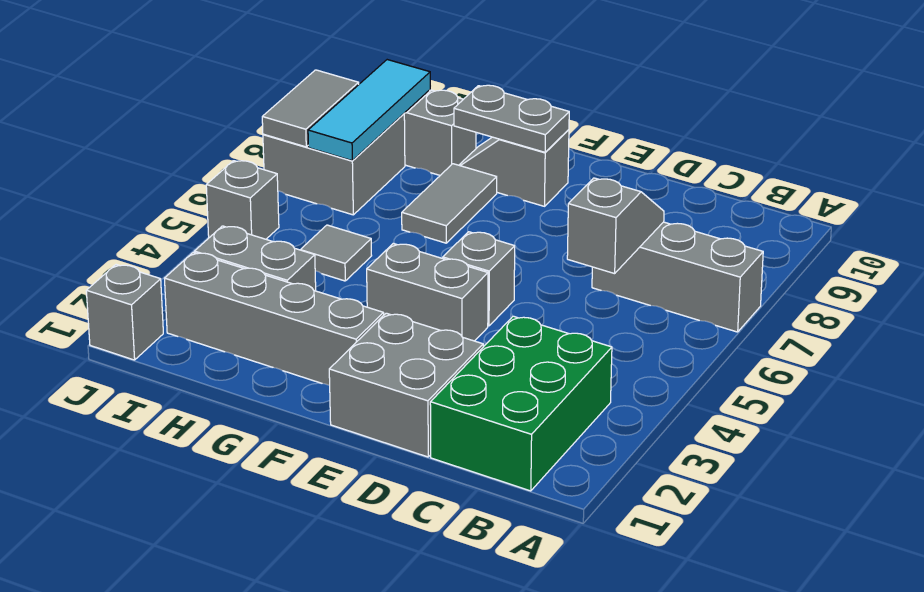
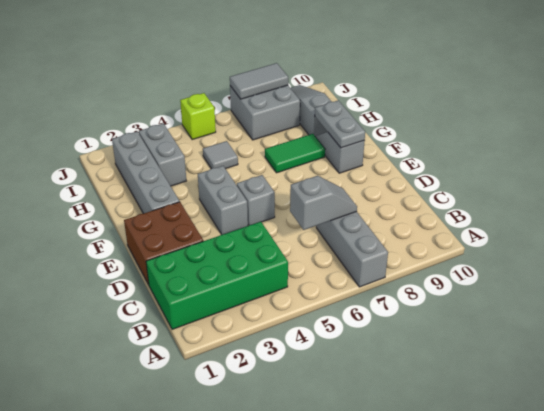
green brick B1:C3 level 1 -> green brick B1:C4 level 1
grey brick D1:E2 level 1 -> brown brick D1:E2 level 1
grey tile G7:G8 level 1 -> green tile G7:G8 level 1
cyan tile I7:I9 level 2 -> none
grey brick J1 level 1 -> none
grey brick J5 level 1 -> lime brick J5 level 1

